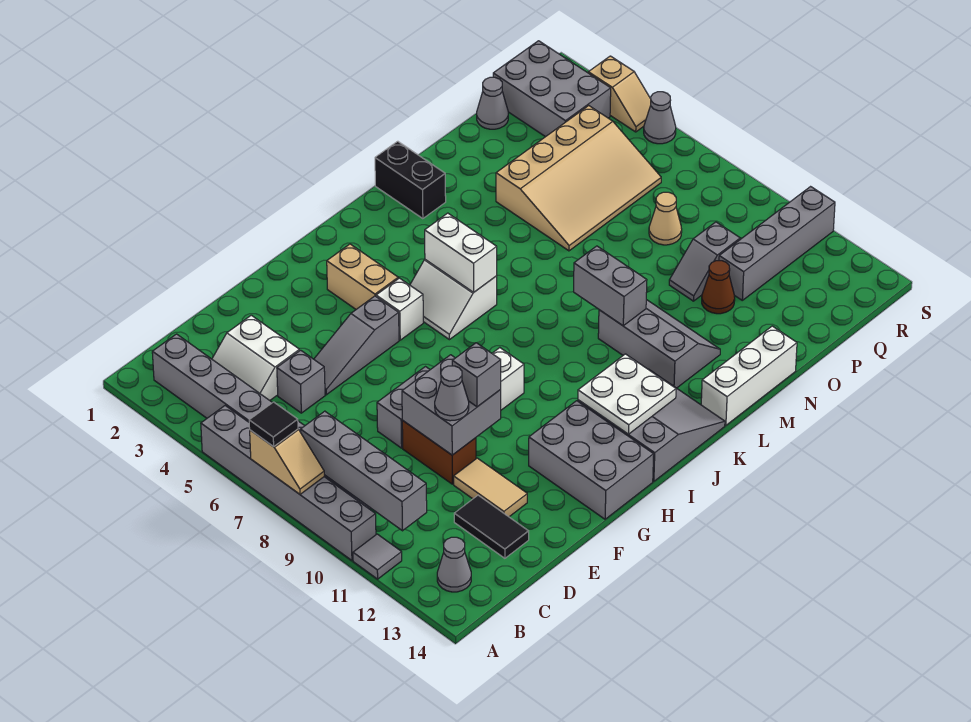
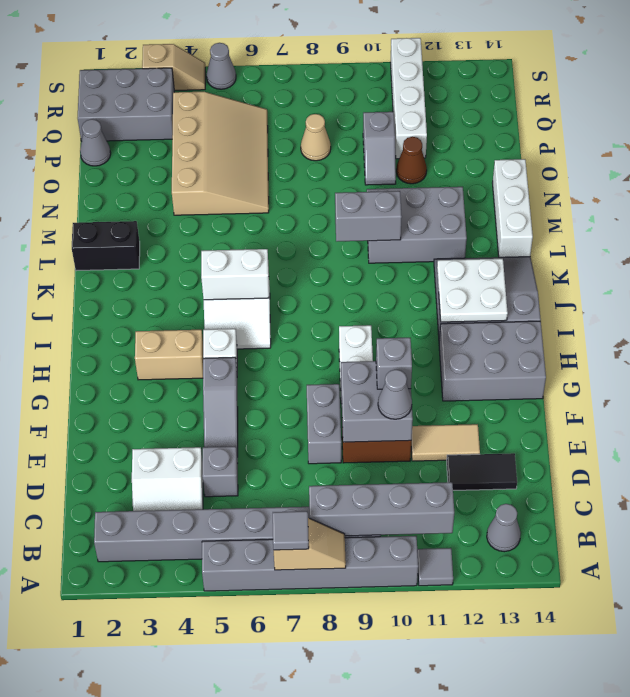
black tile A7 level 3 -> grey tile A7 level 3
grey slope L10:M12 level 1 top L -> grey brick L10:M12 level 1
grey brick P11:S11 level 1 -> white brick P11:S11 level 1

